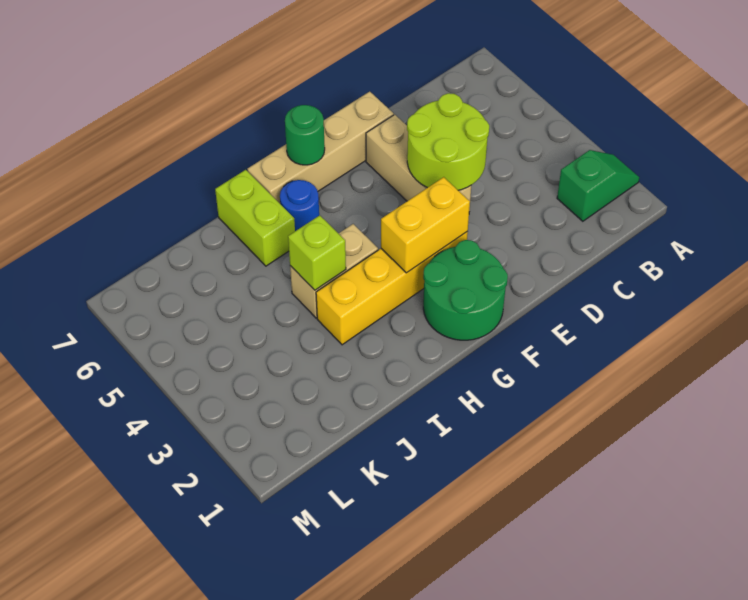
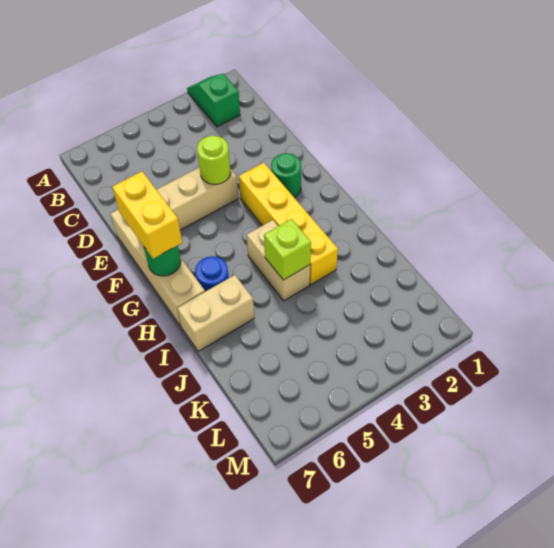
lime round brick D4:E5 level 2 -> lime round brick E4 level 2
green round brick F1:G2 level 1 -> green round brick F2 level 1
yellow brick F3:G3 level 2 -> yellow brick F7:G7 level 3
lime brick I6:I7 level 1 -> tan brick I6:I7 level 1

